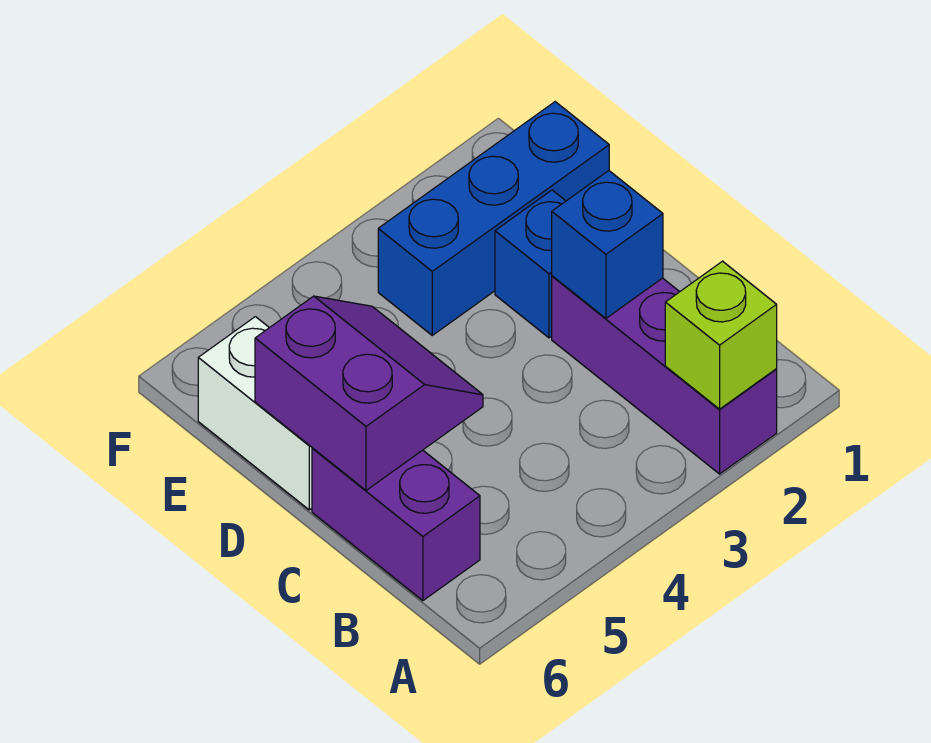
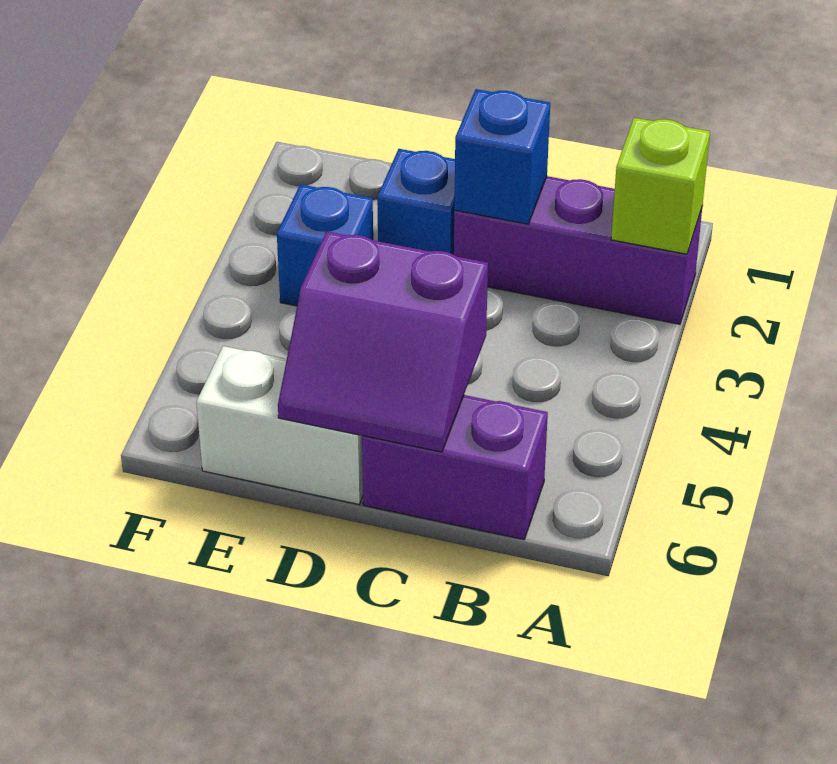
purple slope C5:D6 level 2 top 6 -> purple slope C5:D6 level 2 top 5
blue brick E1:E3 level 1 -> blue brick E3 level 1

